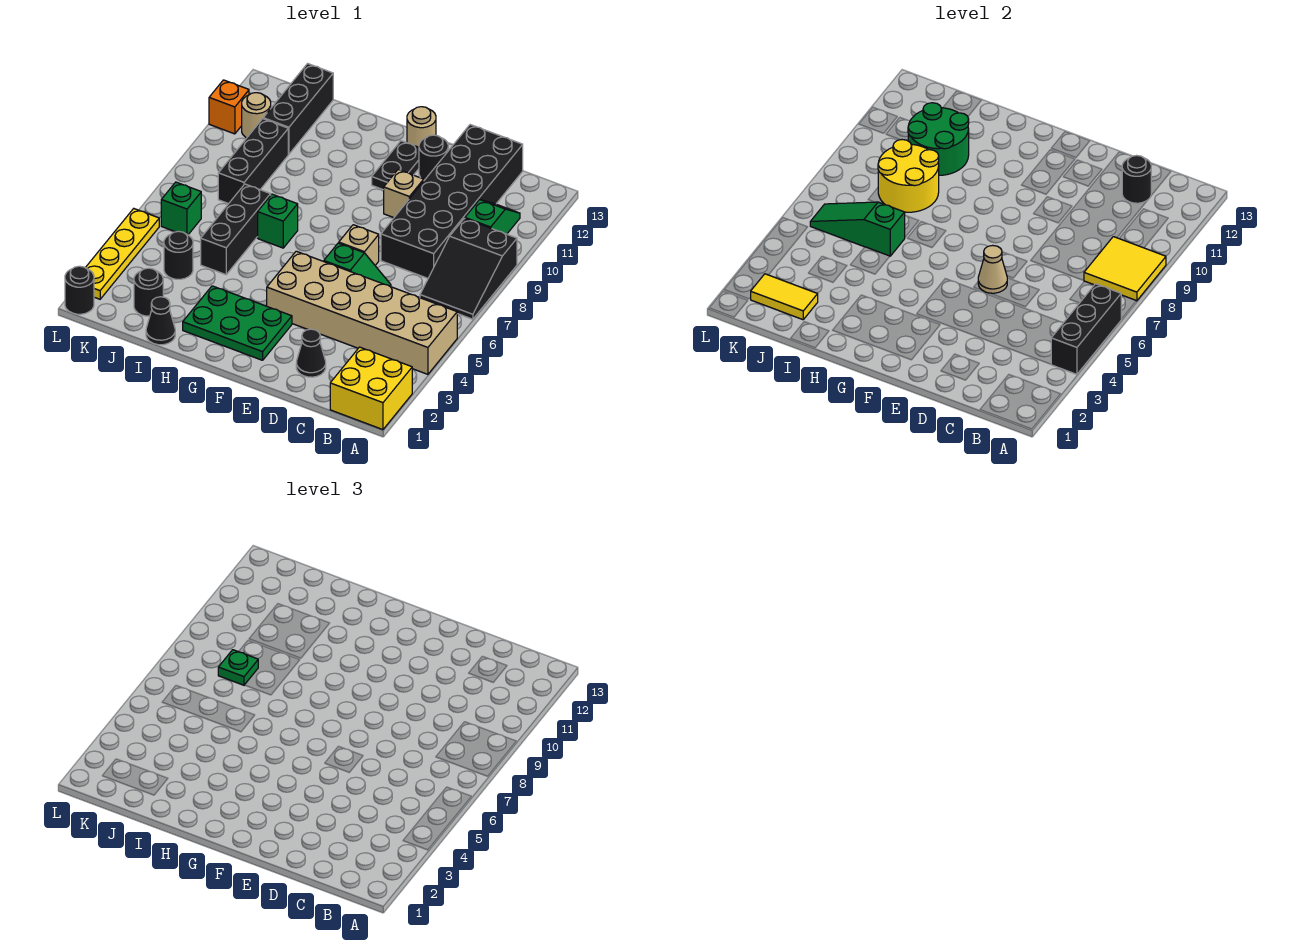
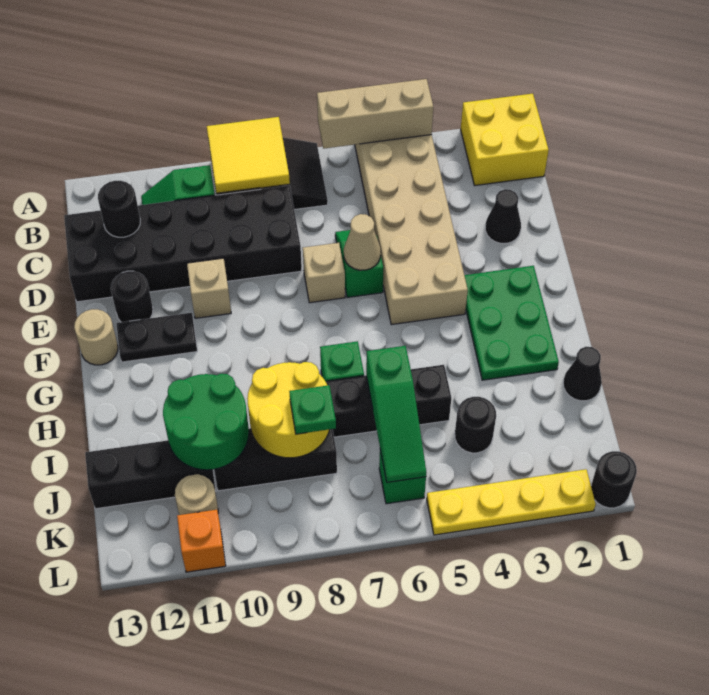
black brick A4:A6 level 2 -> tan brick A4:A6 level 2
black round brick J2 level 1 -> none
yellow tile J2:K2 level 2 -> none

